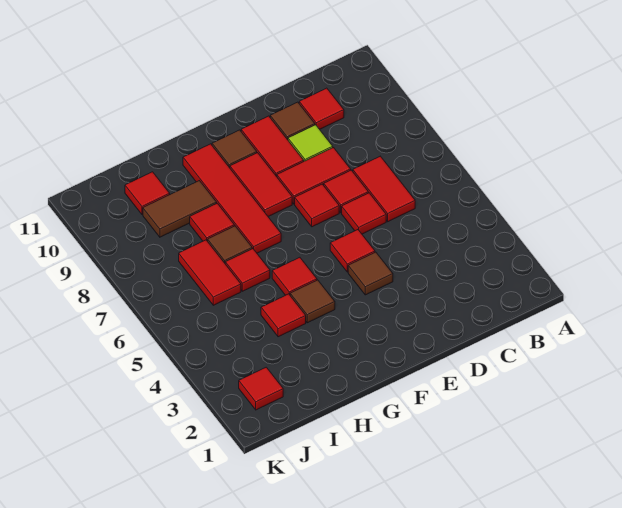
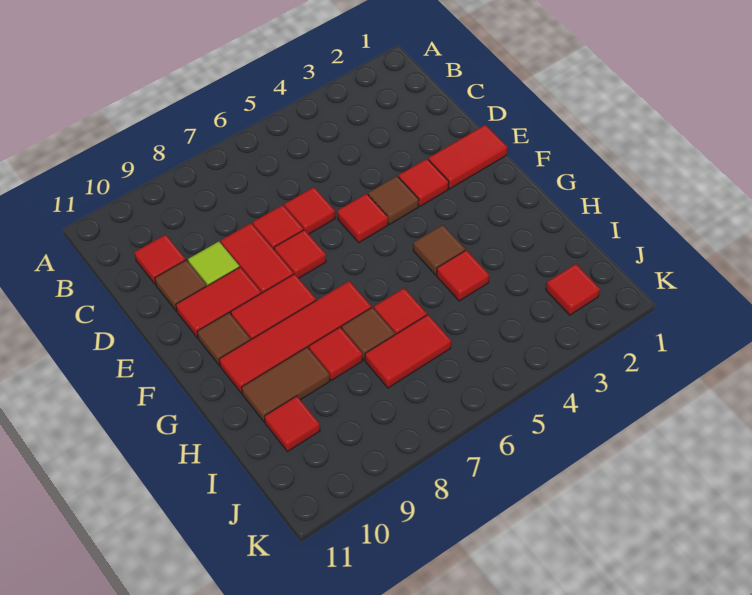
red tile C6:C7 level 1 -> red tile E1:E2 level 1
red tile G5 level 1 -> red tile E3 level 1
brown tile H9:I9 level 1 -> brown tile H9:H10 level 1

